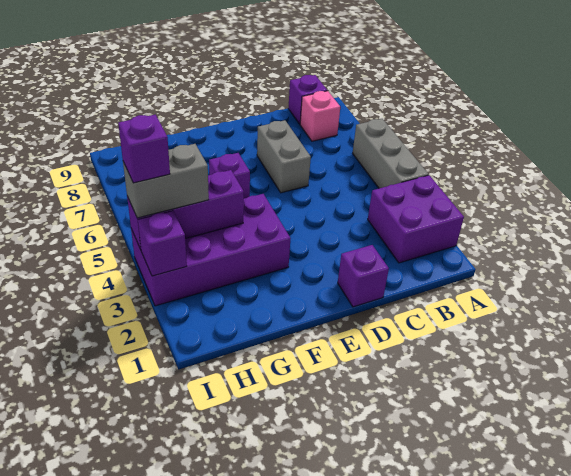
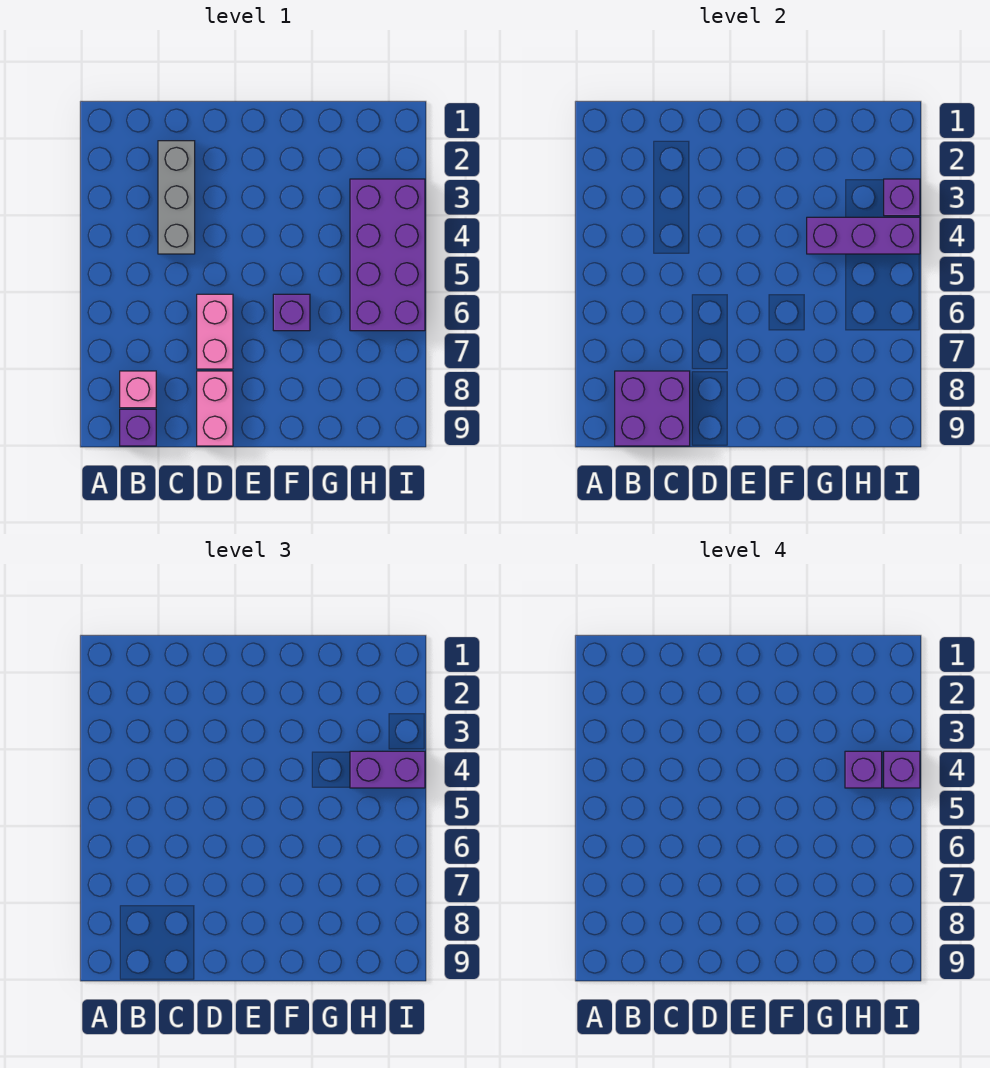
purple brick A2:B3 level 1 -> purple brick B8:C9 level 2
grey brick A4:A6 level 1 -> grey brick C2:C4 level 1
purple brick D1 level 1 -> purple brick H4 level 4
grey brick D6:D7 level 1 -> pink brick D6:D7 level 1
none -> pink brick D8:D9 level 1
purple brick F3:I4 level 1 -> purple brick H3:I6 level 1
grey brick H4:I4 level 3 -> purple brick H4:I4 level 3

